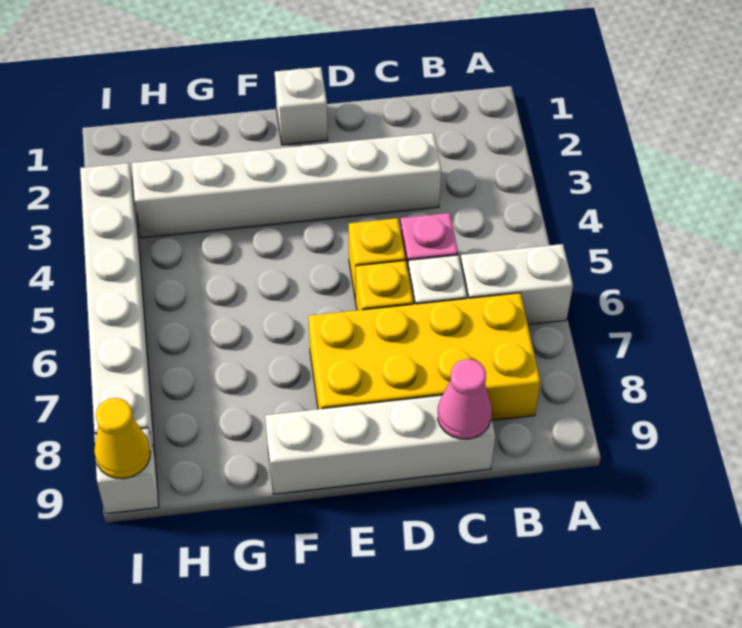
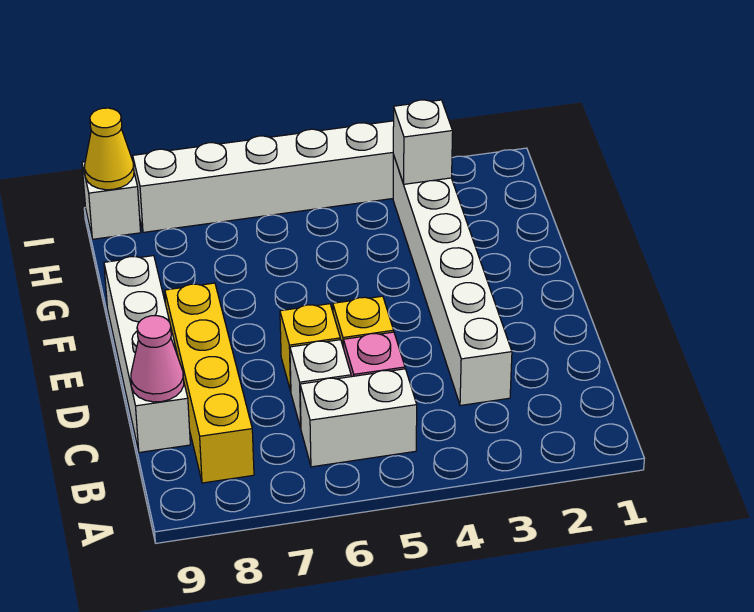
white brick A6:B6 level 1 -> white brick B5:B6 level 1
yellow brick B7:E8 level 1 -> yellow brick B8:E8 level 1
white brick E1 level 1 -> white brick H3 level 2

